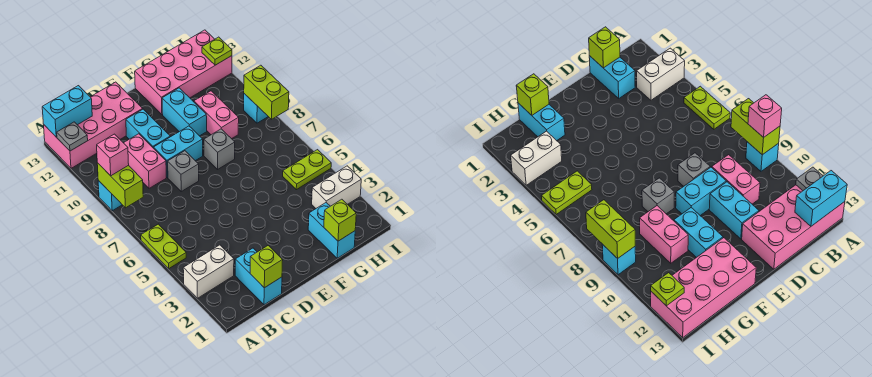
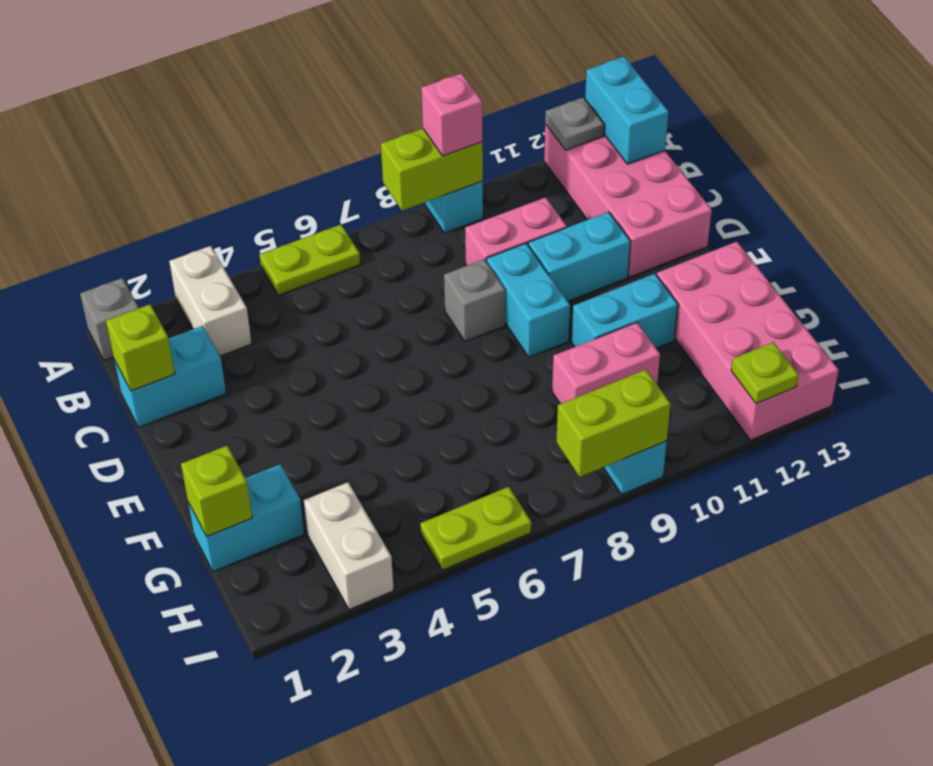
grey brick F8 level 1 -> grey brick A1 level 1
lime plate H5:I5 level 1 -> lime plate I5:I6 level 1

